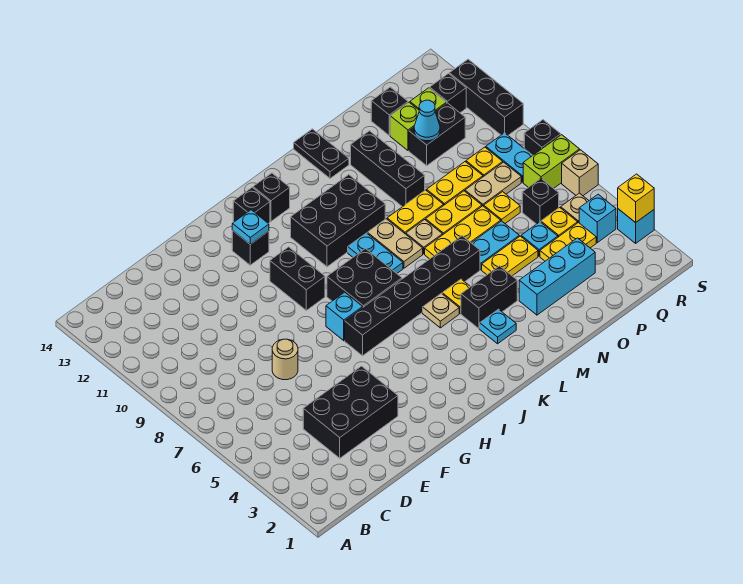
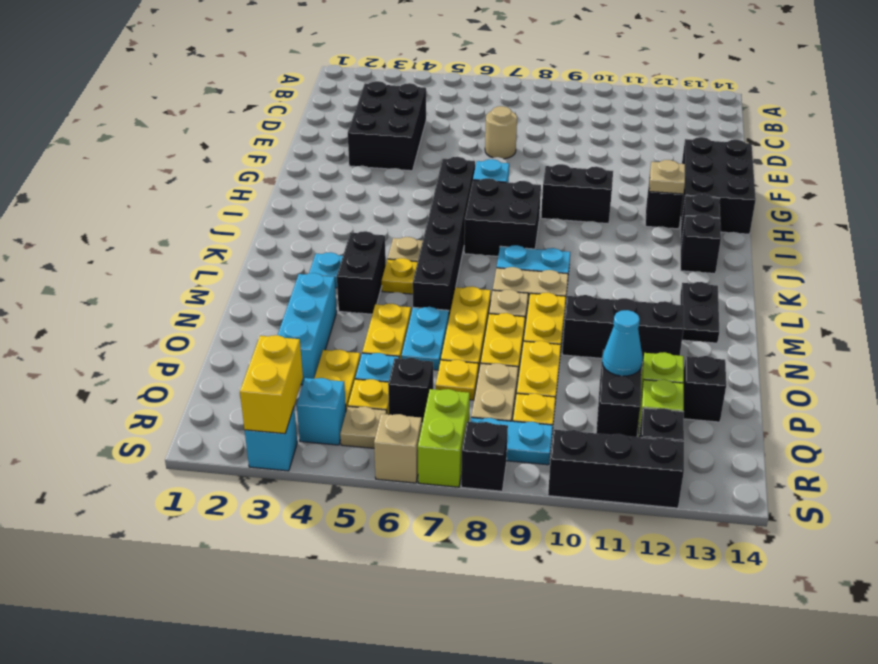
cyan plate H12 level 2 -> tan plate H12 level 2
black brick J10:L11 level 1 -> black brick F13:H14 level 1
black plate M13:M14 level 1 -> black plate L13:M13 level 1
yellow brick S3 level 2 -> yellow brick R3:S3 level 2

